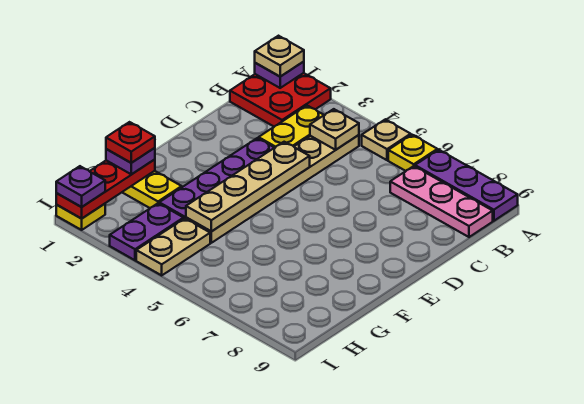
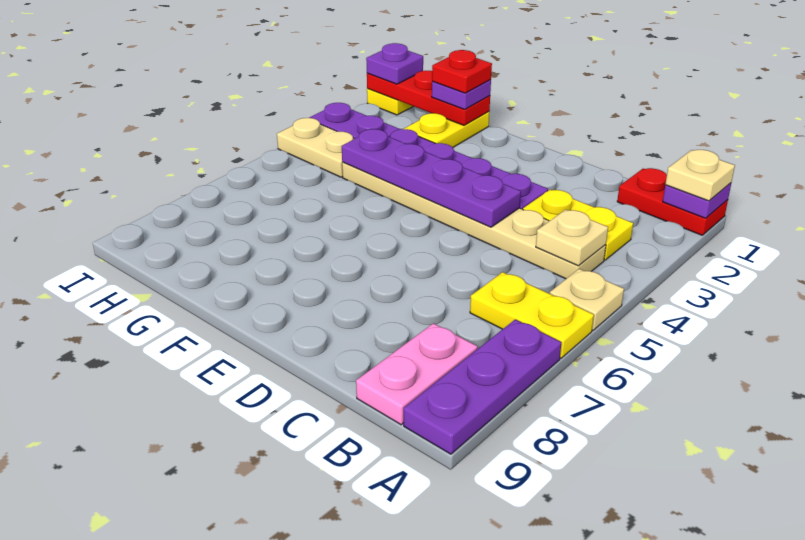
red plate A1:B2 level 1 -> red plate A1:B1 level 1
yellow plate A6 level 1 -> yellow plate A6:B6 level 1
pink plate B7:B9 level 1 -> pink plate B8:B9 level 1
tan plate D4:G4 level 2 -> purple plate D4:G4 level 2

